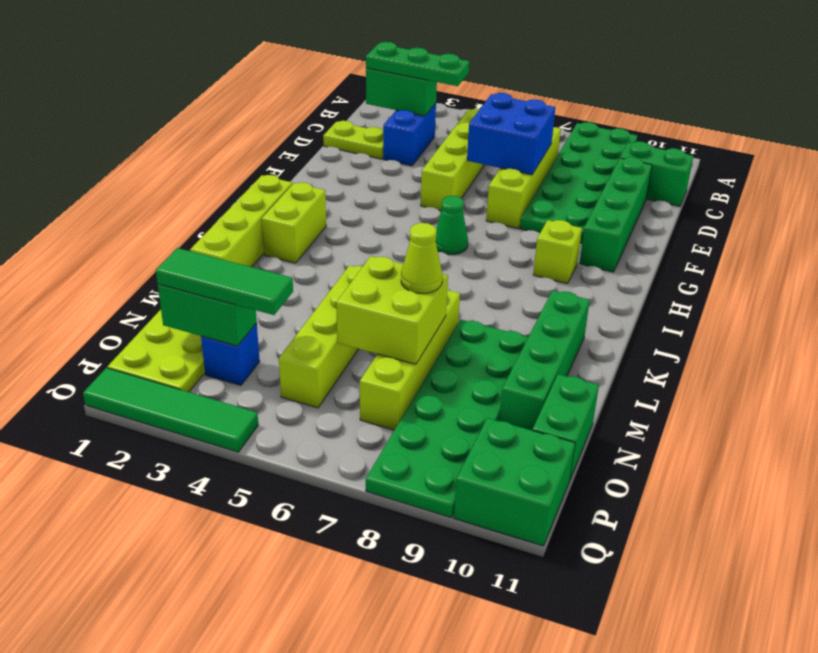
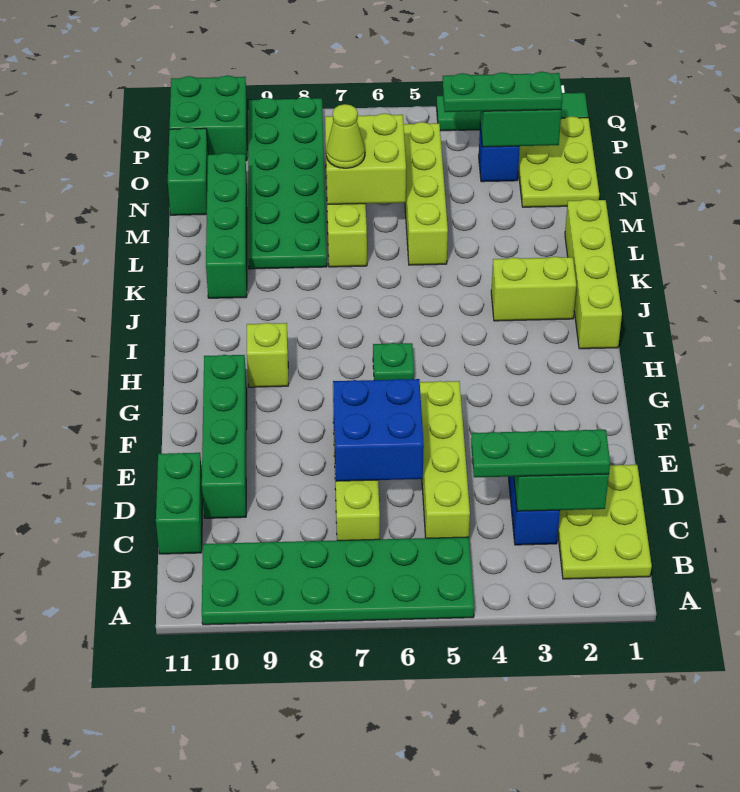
green plate A8:F9 level 1 -> green plate A5:B10 level 1
green brick C10:C11 level 1 -> green brick C11:D11 level 1
lime plate D1:D2 level 1 -> lime plate B1:D2 level 1
green cone H6 level 1 -> green plate H6 level 1
lime brick I2:J2 level 1 -> lime brick J2:J3 level 1
green tile O2:O4 level 3 -> green plate O2:O4 level 3

